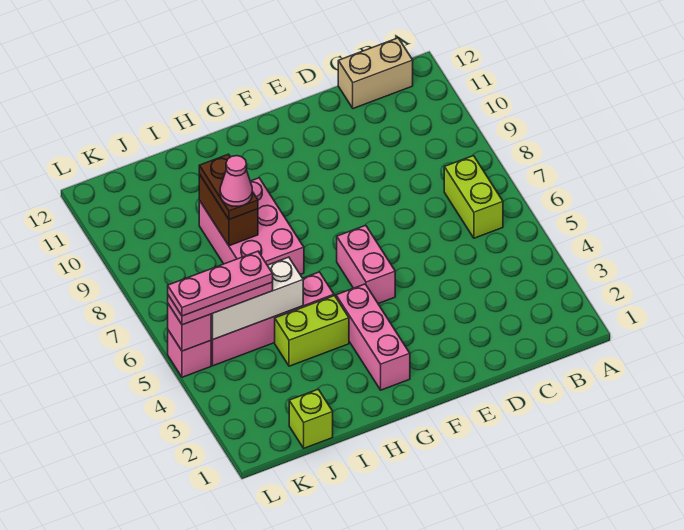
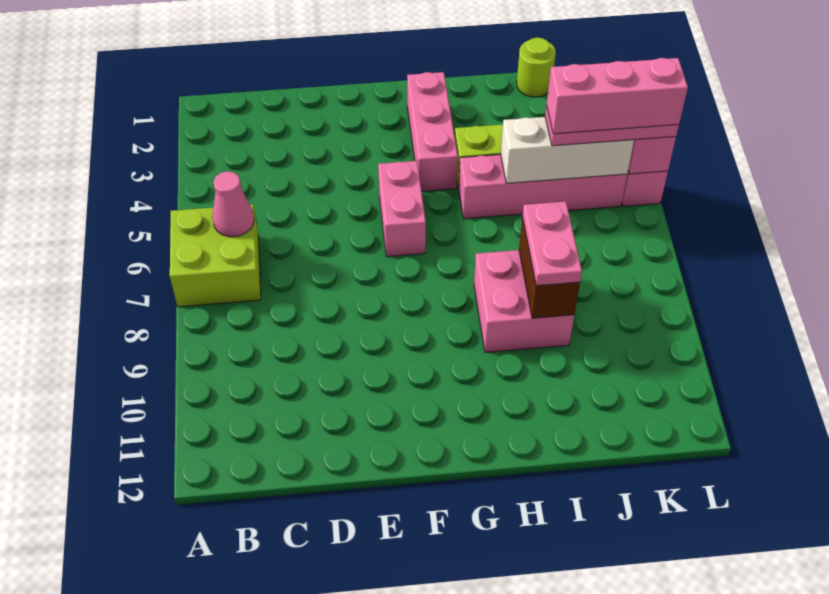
lime brick B6:B7 level 1 -> lime brick A6:B7 level 1
tan brick B12:C12 level 1 -> none
pink brick H7:I9 level 1 -> pink brick H8:I9 level 1
brown plate I8:I9 level 3 -> pink plate I8:I9 level 3
pink cone I8 level 4 -> pink cone B6 level 2
lime brick J1 level 1 -> lime round brick J1 level 1
pink plate J5:L5 level 4 -> pink brick J5:L5 level 4

